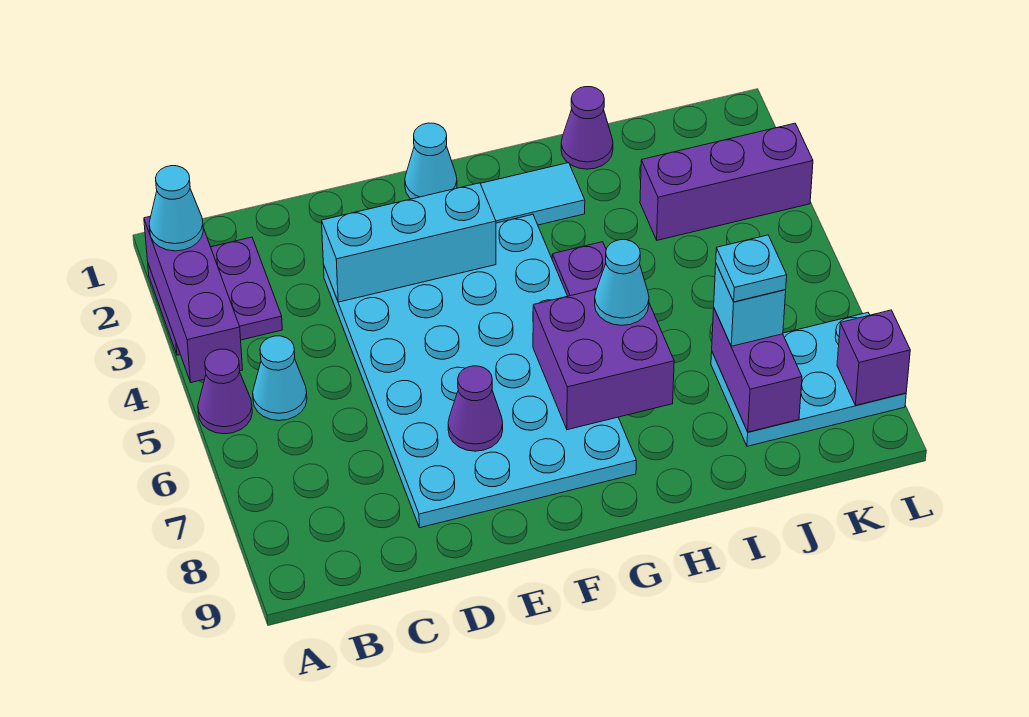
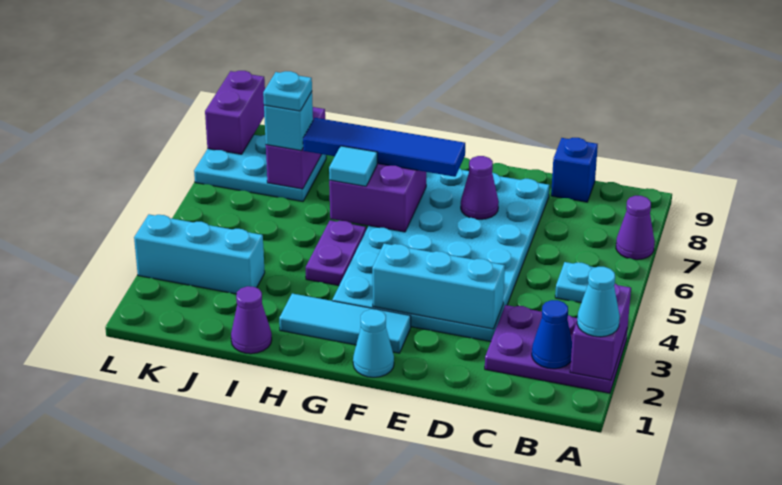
purple plate A2:B3 level 1 -> purple plate A2:C3 level 1
purple brick A2:A4 level 2 -> purple brick A2:A3 level 2
purple cone A5 level 1 -> purple cone A7 level 1
none -> blue cone B2 level 2
cyan cone B5 level 1 -> cyan plate B5 level 1
none -> blue brick C9 level 1
none -> blue tile F7:I7 level 3
cyan cone H6 level 3 -> cyan tile H6 level 3
purple brick J3:L3 level 1 -> cyan brick J3:L3 level 1
purple brick L8 level 2 -> purple brick L8:L9 level 2

